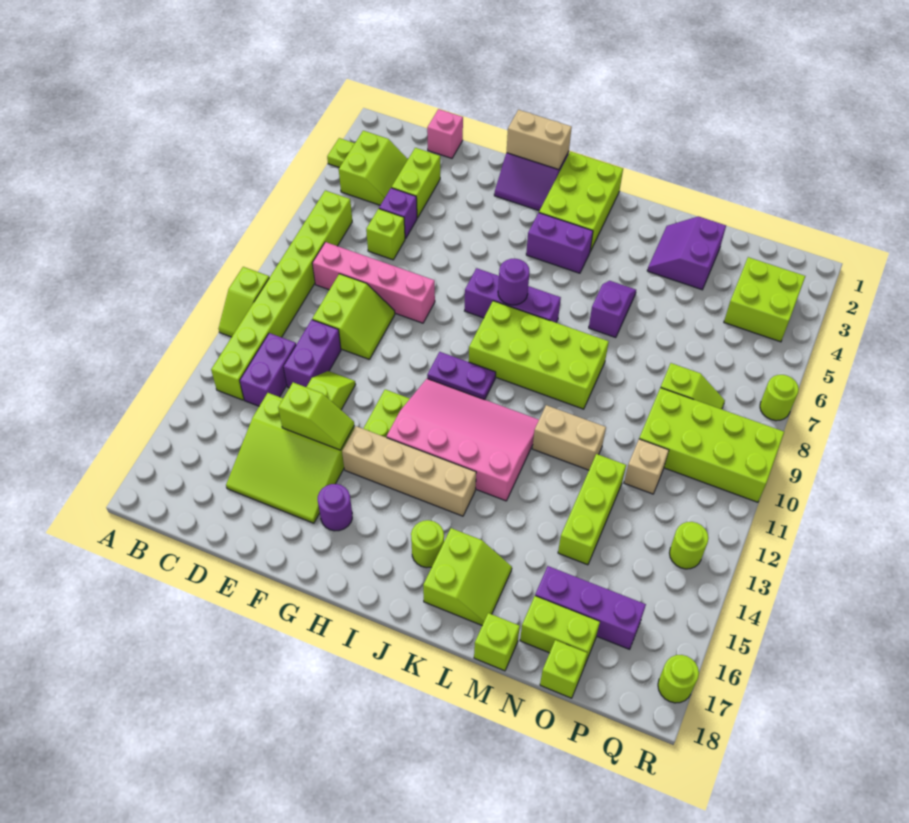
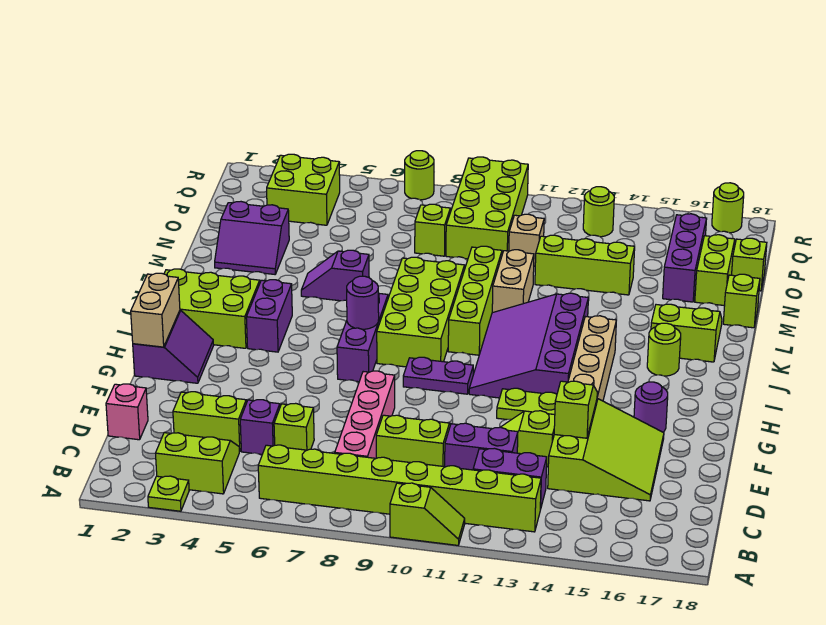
purple plate H10:I10 level 1 -> purple plate H9:H10 level 1
pink slope H11:K13 level 1 top 13 -> purple slope H11:K13 level 1 top 13
none -> lime brick J10:M10 level 1

